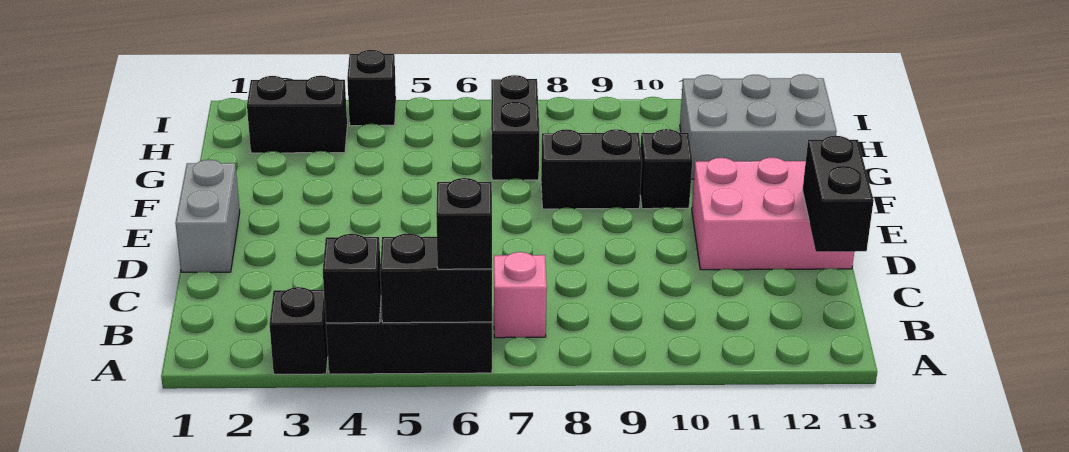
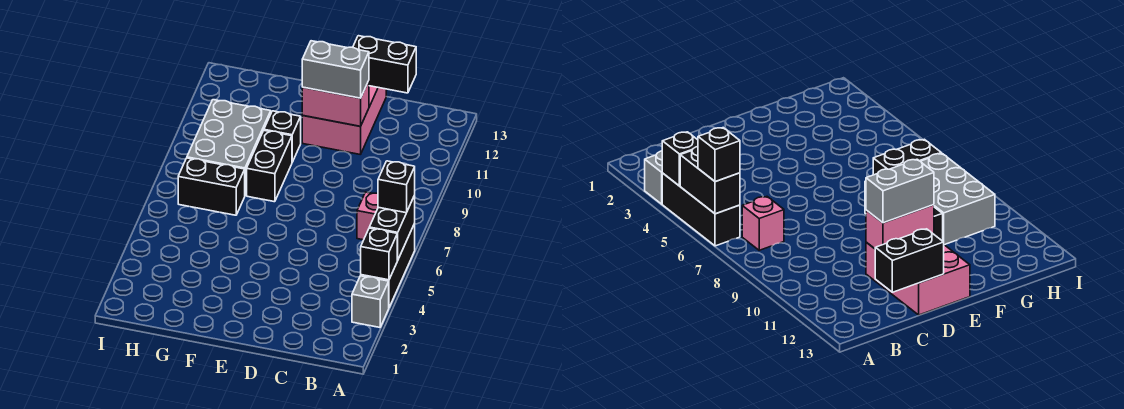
black brick A3 level 1 -> grey brick A3 level 1
grey brick D1:E1 level 1 -> grey brick D11:E11 level 3
none -> pink brick D11:E11 level 2
grey brick G11:H13 level 1 -> grey brick G8:H10 level 1
black brick H2:H3 level 1 -> none
black brick I4 level 1 -> none

